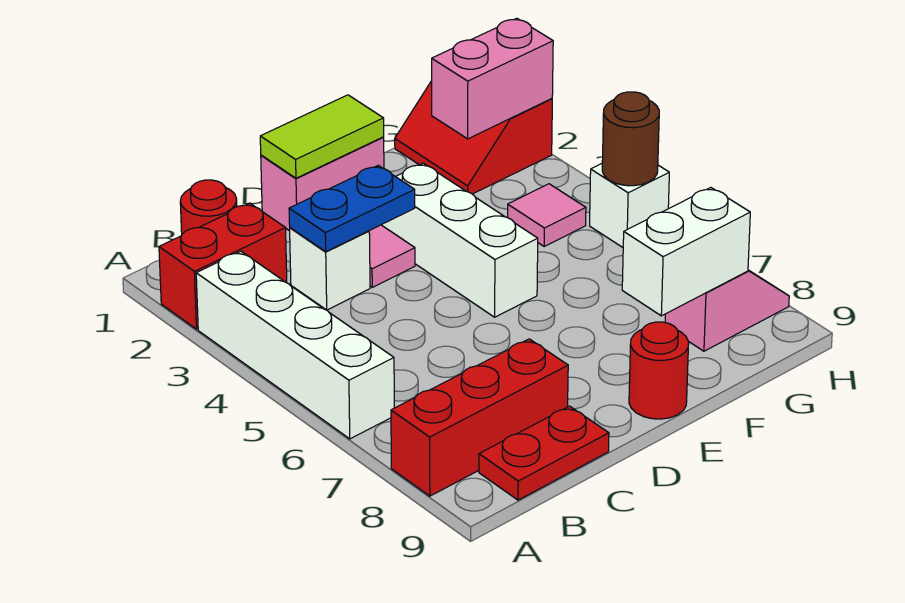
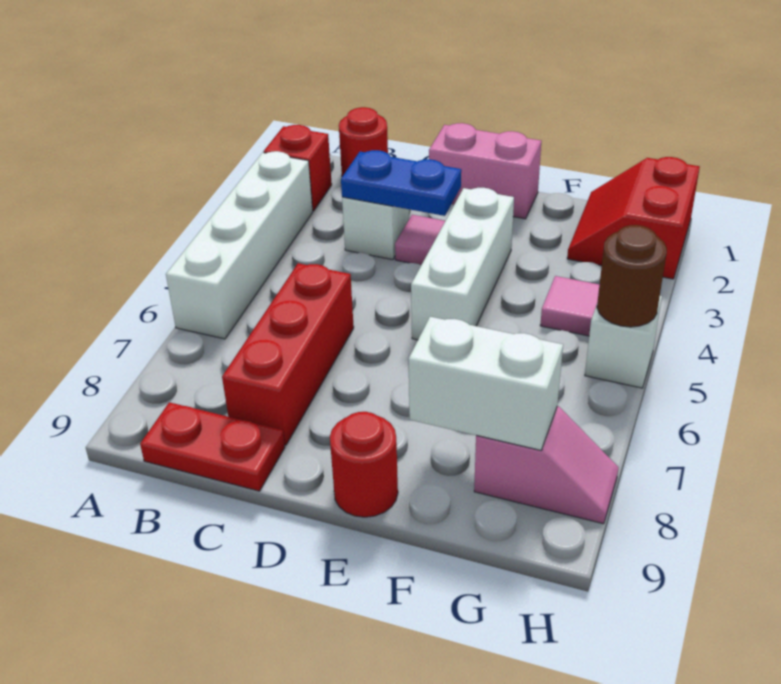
red brick A2:B2 level 1 -> red brick A2 level 1
red brick A8:C8 level 1 -> red brick C6:C8 level 1
lime tile D1:E1 level 2 -> none
pink brick G2:H2 level 2 -> none

